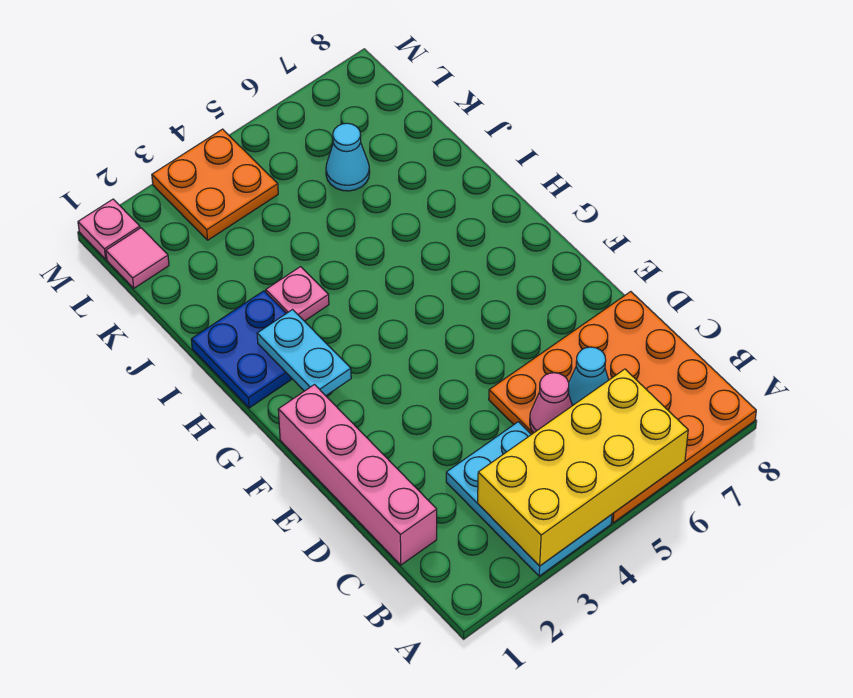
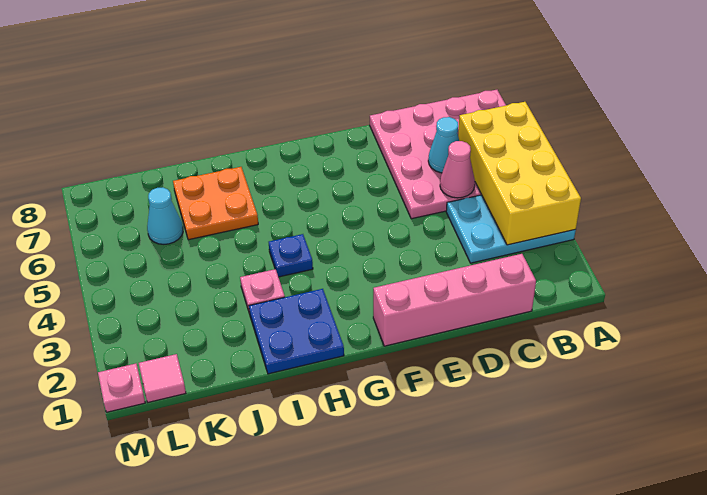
orange plate A5:D8 level 1 -> pink plate A5:D8 level 1
cyan plate G2:H2 level 2 -> none
none -> blue plate H4 level 1
orange plate L3:M4 level 1 -> orange plate I6:J7 level 1

